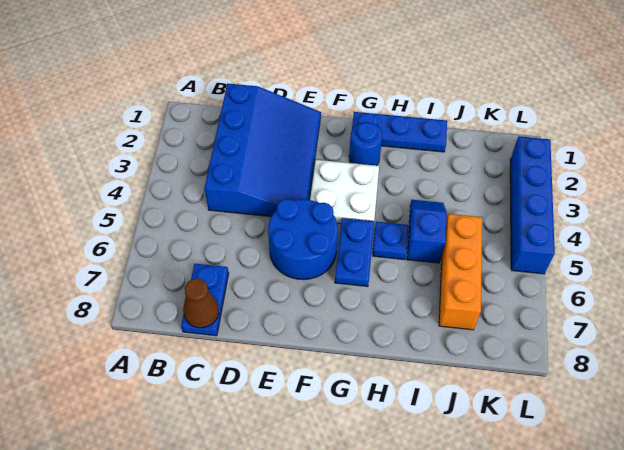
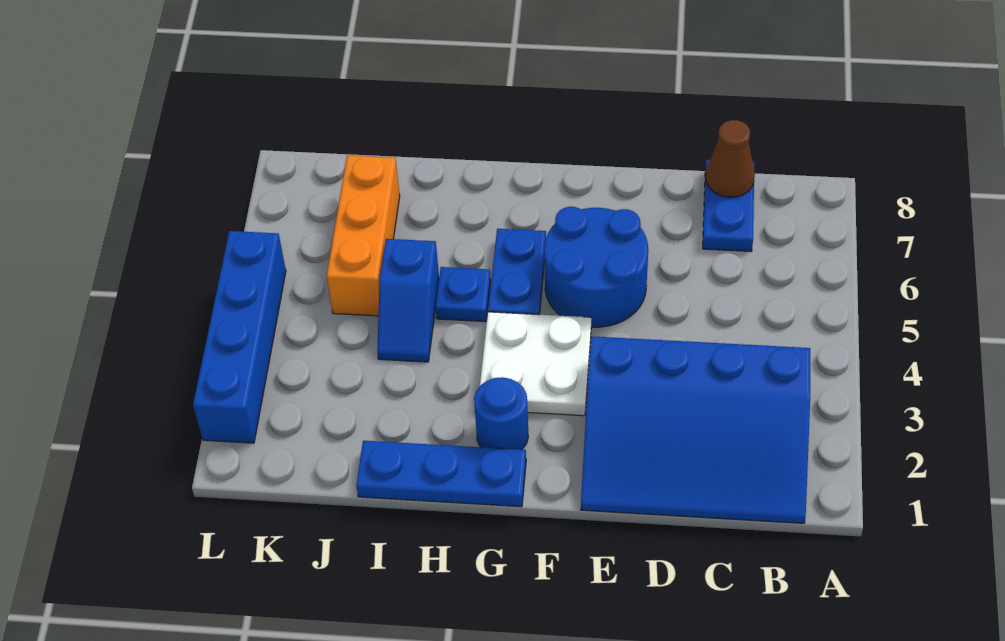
blue slope C1:E4 level 1 top C -> blue slope B1:E3 level 1 top 3

